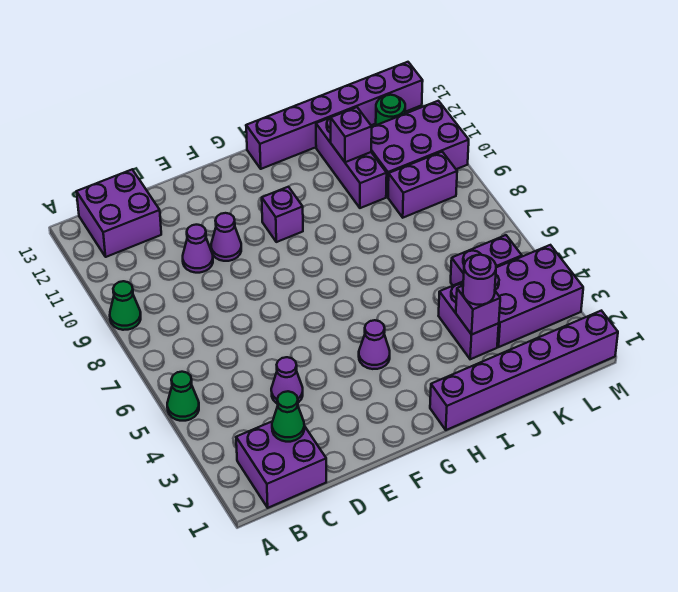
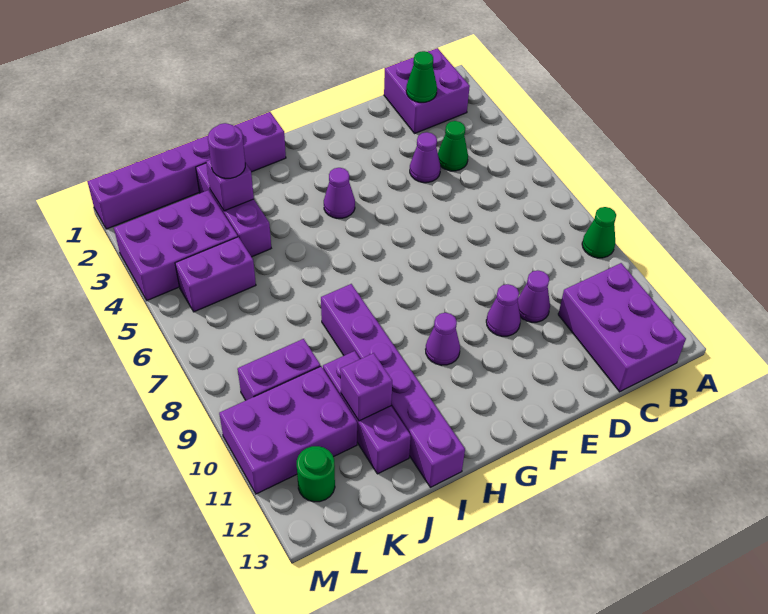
green cone A5 level 1 -> green cone C4 level 1
purple brick B12:C13 level 1 -> purple brick B11:C13 level 1
purple brick G10 level 1 -> purple cone G10 level 1
purple brick H13:M13 level 1 -> purple brick I8:I13 level 1
purple brick J3:J4 level 1 -> purple brick J2:J4 level 1

